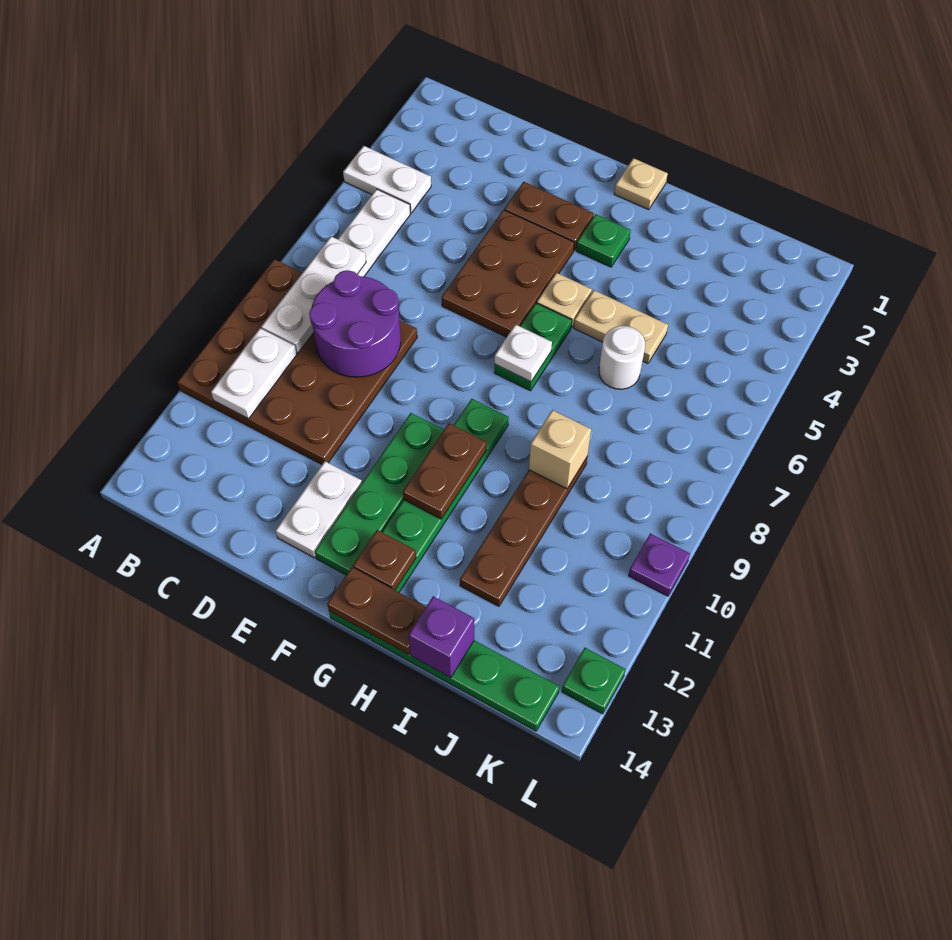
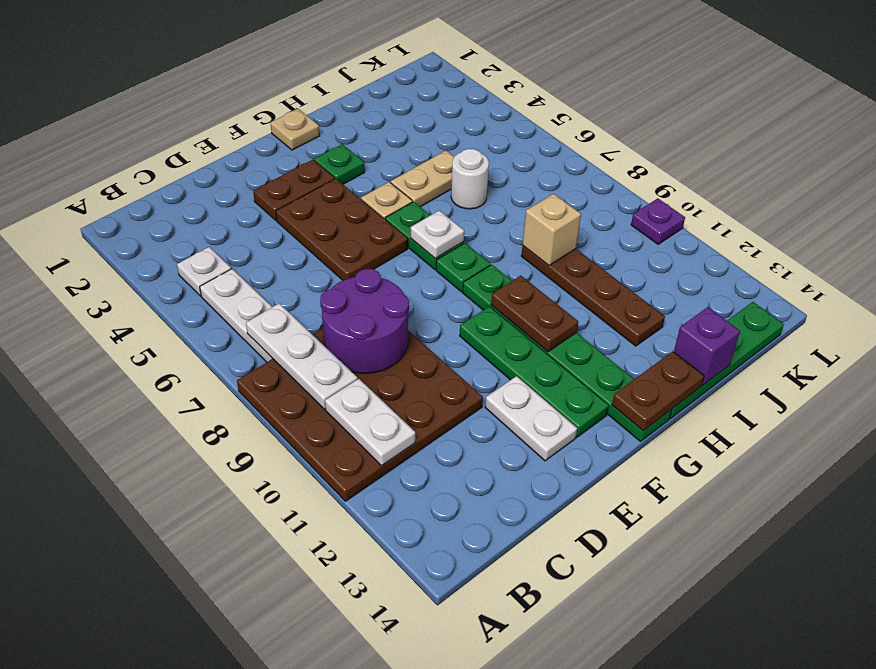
white plate A4:B4 level 1 -> white plate B4 level 1
brown plate G13 level 2 -> none
green plate L13 level 1 -> green plate G8 level 1

